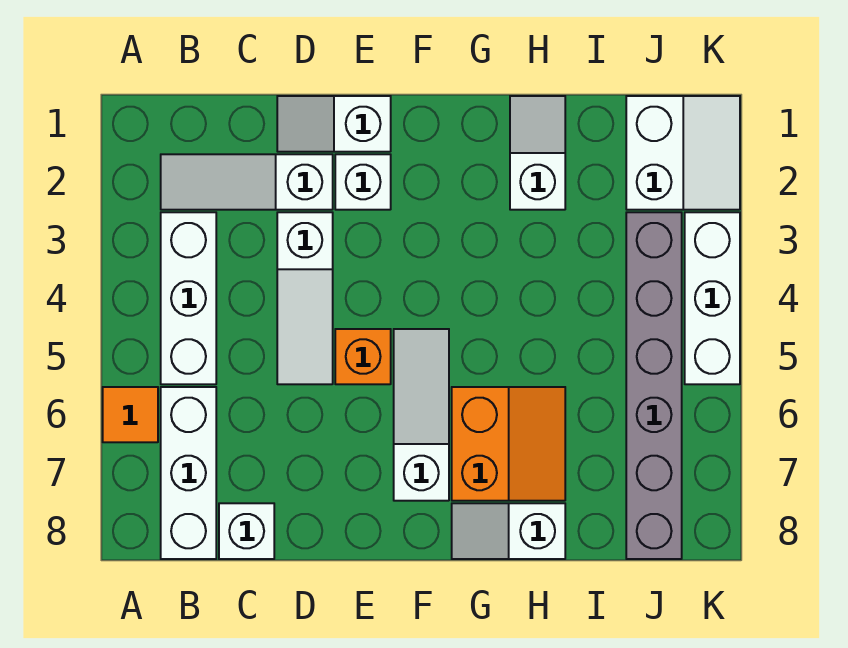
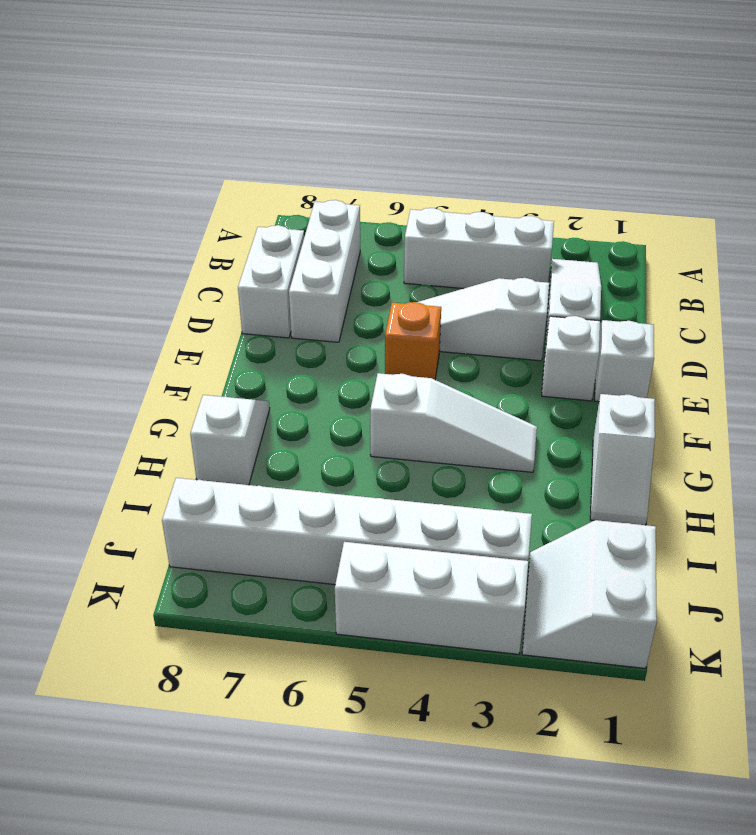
orange tile A6 level 1 -> none
white brick B6:B8 level 1 -> white brick B7:D7 level 1
white brick C8 level 1 -> white brick C8:D8 level 1
white slope F5:F7 level 1 top 7 -> white slope G3:G5 level 1 top 5
orange slope G6:H7 level 1 top G -> none
white slope H1:H2 level 1 top 2 -> white slope G1:H1 level 1 top G
white slope J1:K2 level 1 top J -> white slope J1:K2 level 1 top 1
grey brick J3:J8 level 1 -> white brick J3:J8 level 1

